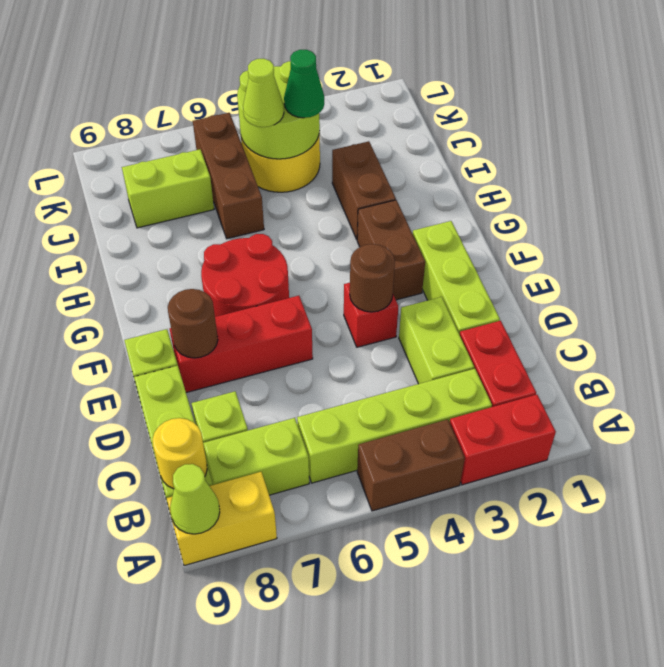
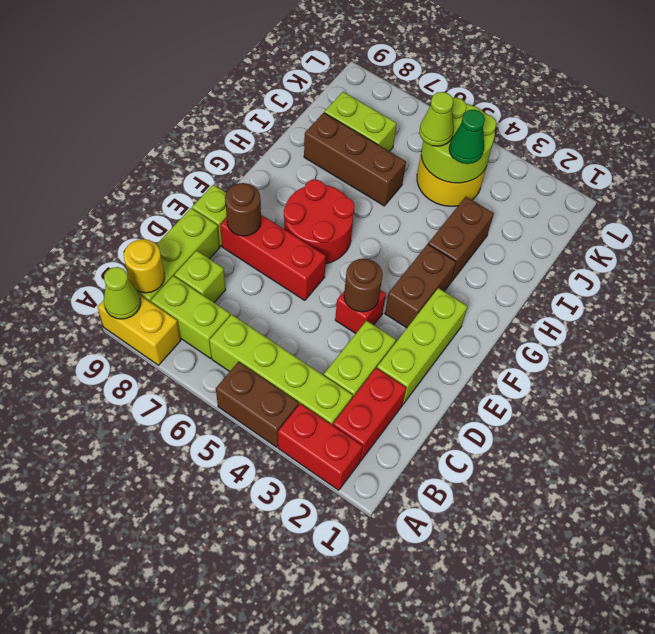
brown brick I6:K6 level 1 -> brown brick I6:I8 level 1

